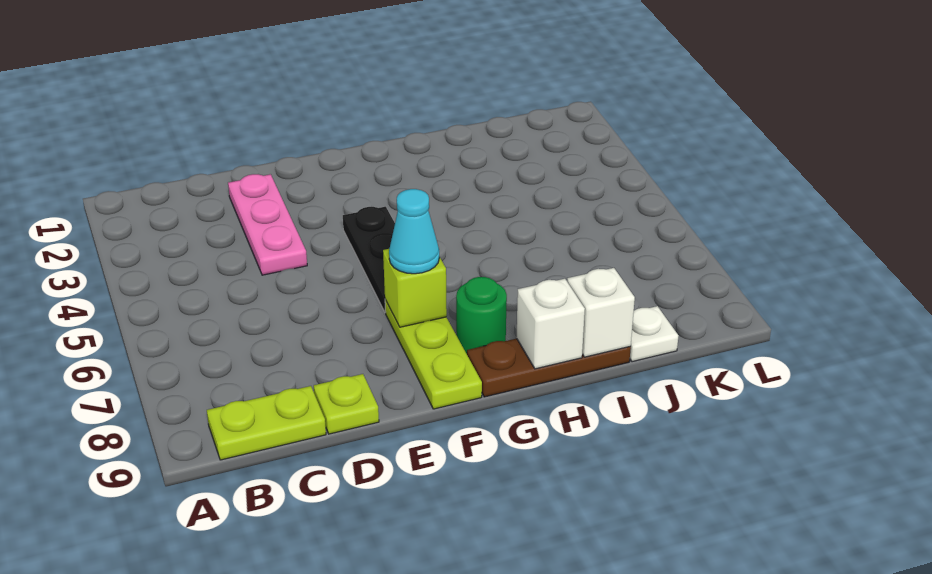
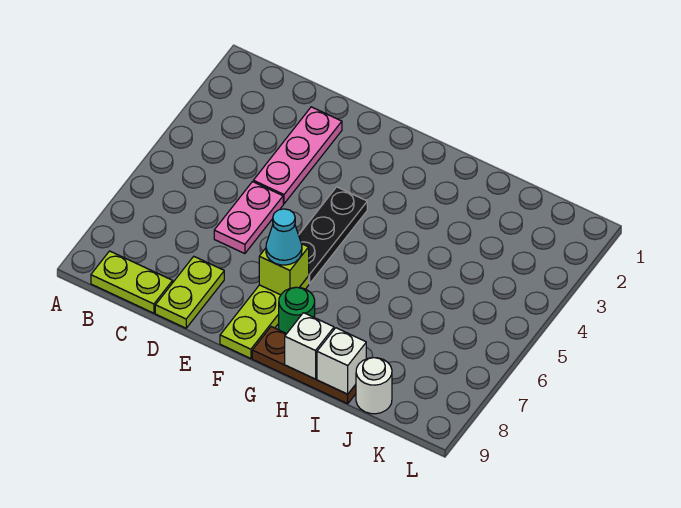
none -> pink plate D5:D6 level 1
lime plate D9 level 1 -> lime plate D8:D9 level 1
white plate J9 level 1 -> white round brick J9 level 1

